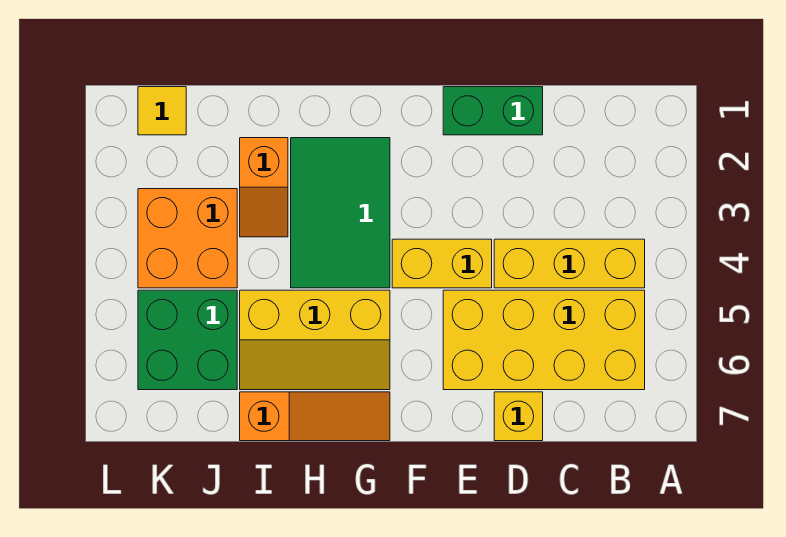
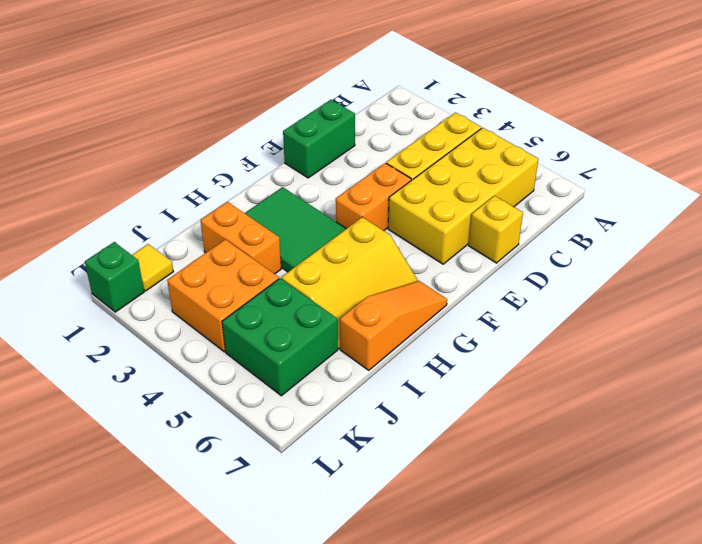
yellow brick E4:F4 level 1 -> orange brick E4:F4 level 1
orange slope I2:I3 level 1 top 2 -> orange brick I2:I3 level 1
none -> green brick L1 level 1

